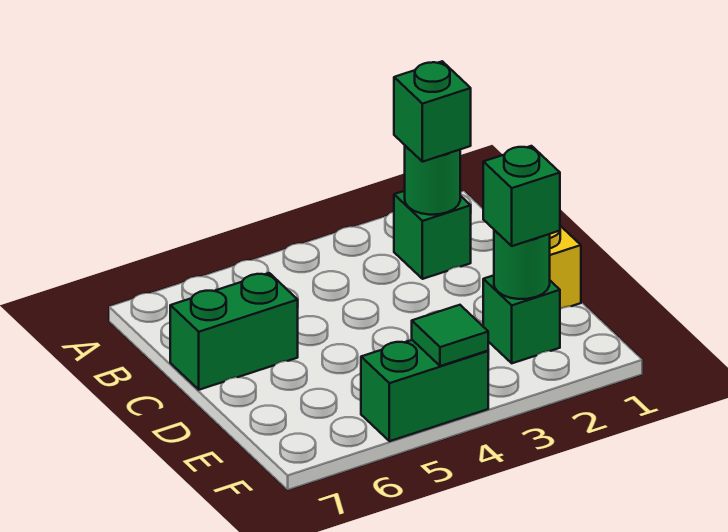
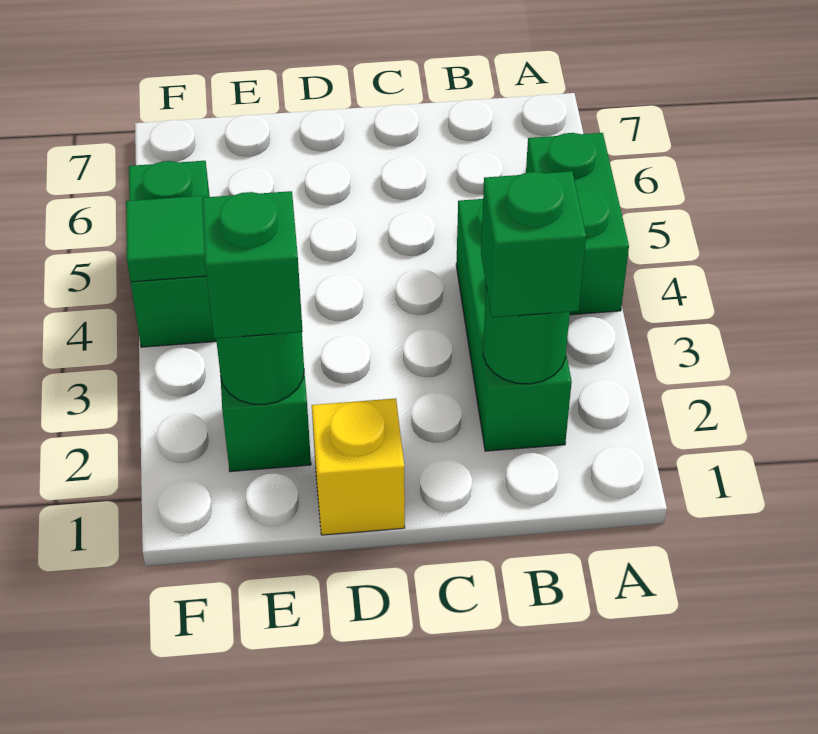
green brick B2 level 1 -> green brick B2:B4 level 1
green brick C6:C7 level 1 -> green brick A4:A5 level 1

